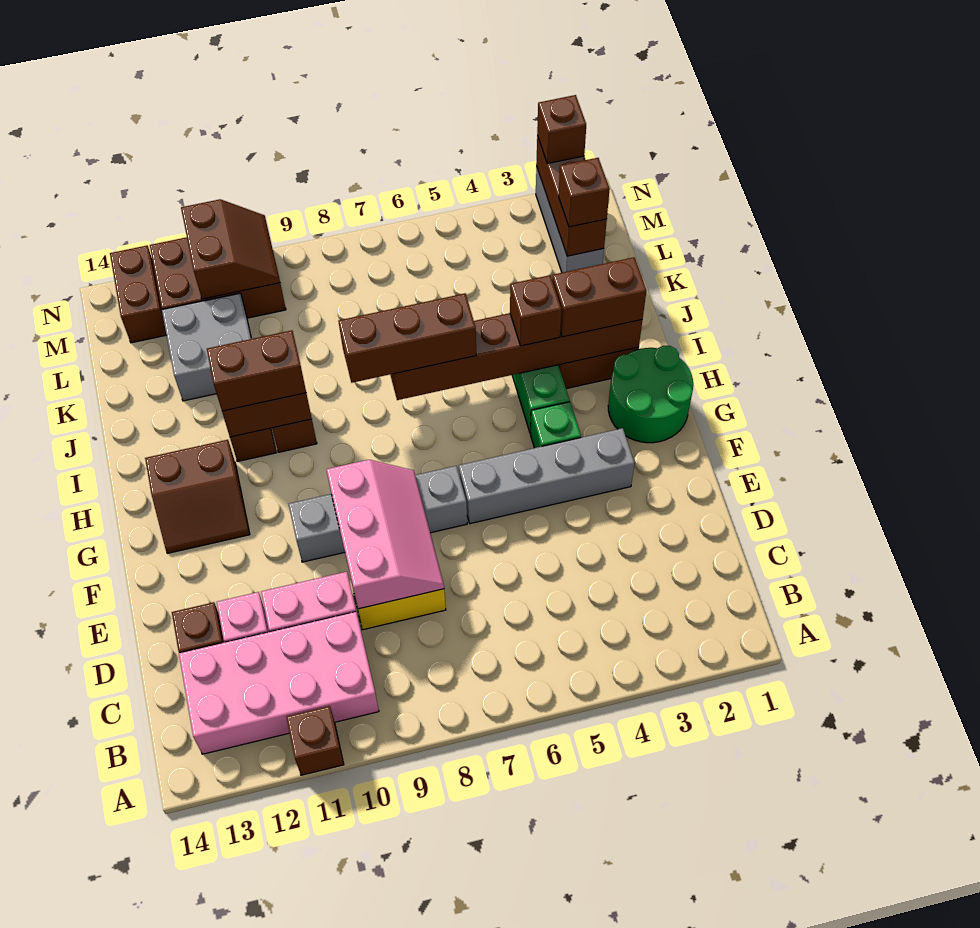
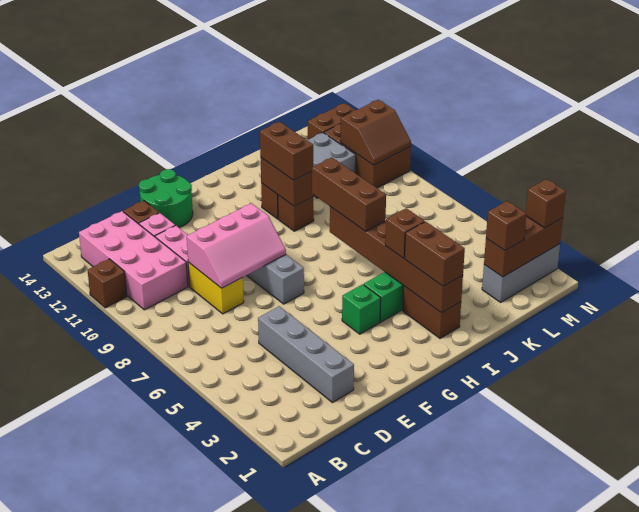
grey brick F3:F6 level 1 -> grey brick D2:D5 level 1
green round brick G1:H2 level 1 -> green round brick E13:F14 level 1
brown slope G12:H13 level 1 top H -> none

